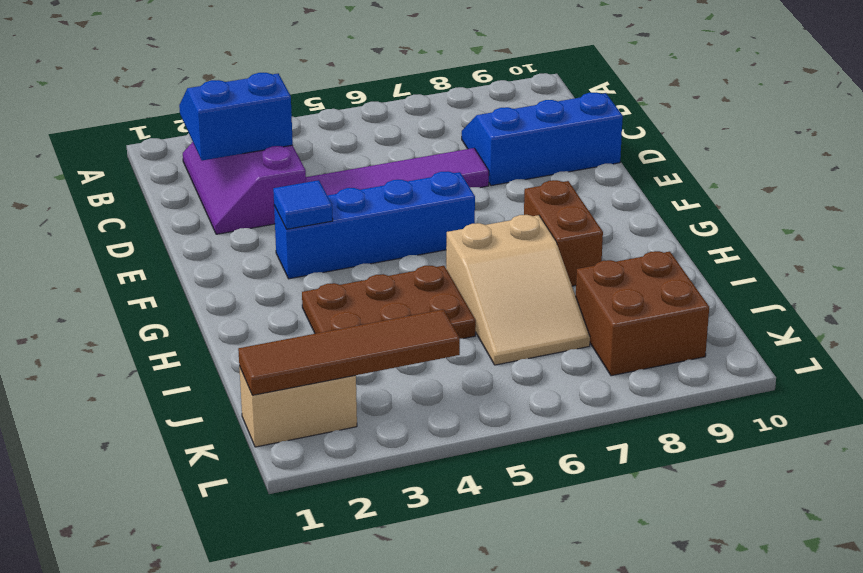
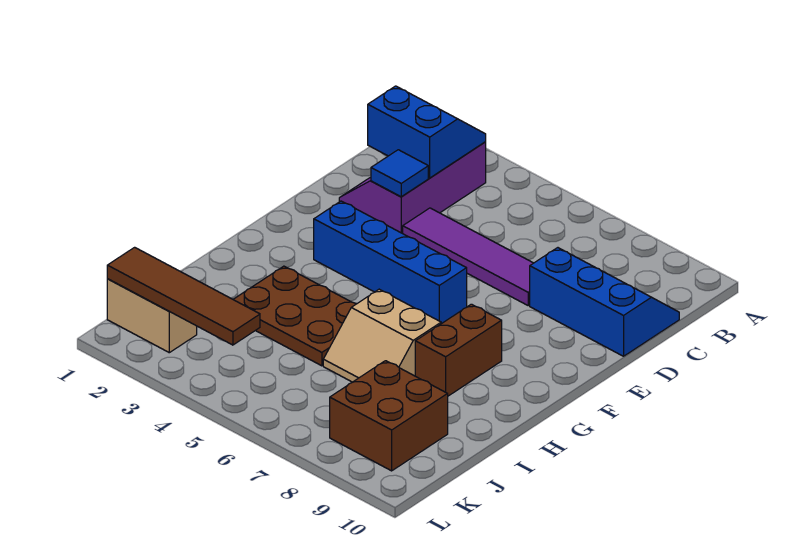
blue tile F3 level 2 -> blue tile D3 level 2
tan slope H6:J7 level 1 top H -> tan slope H6:I7 level 1 top H

